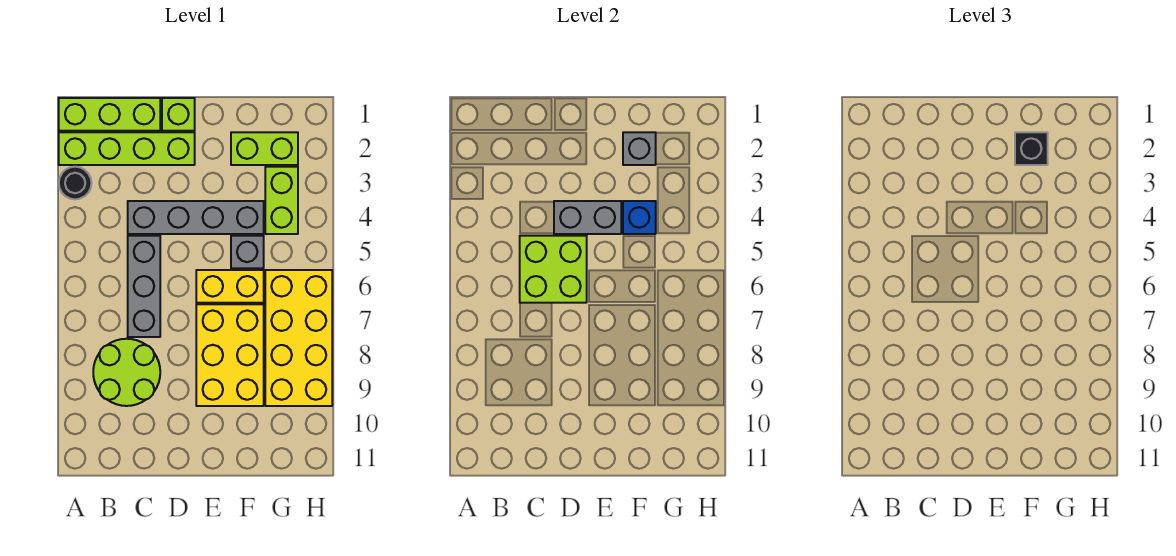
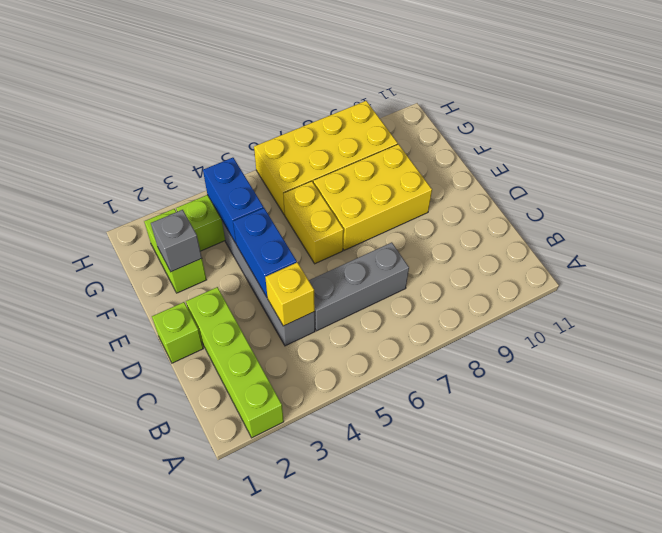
lime brick A1:C1 level 1 -> none
black round brick A3 level 1 -> none
lime round brick B8:C9 level 1 -> none
none -> yellow brick C4 level 2
lime brick C5:D6 level 2 -> none
grey brick D4:E4 level 2 -> blue brick D4:E4 level 2
black brick F2 level 3 -> none
blue brick F4 level 2 -> blue brick F4:G4 level 2
grey brick F5 level 1 -> none

